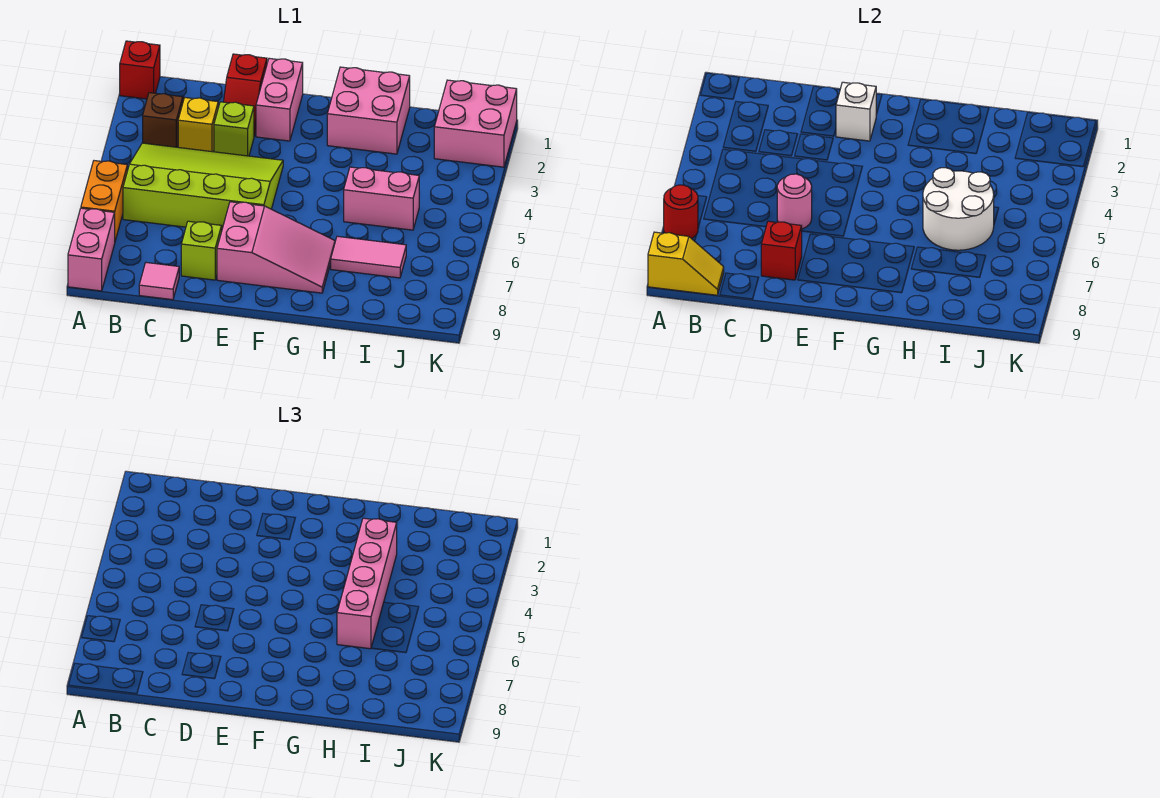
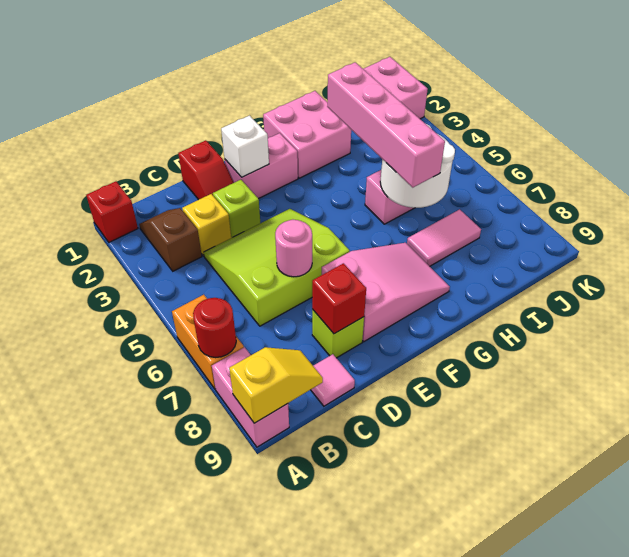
lime slope B4:E6 level 1 top 6 -> lime slope C4:E6 level 1 top 6
pink brick E1:E2 level 1 -> pink brick E2:F2 level 1

